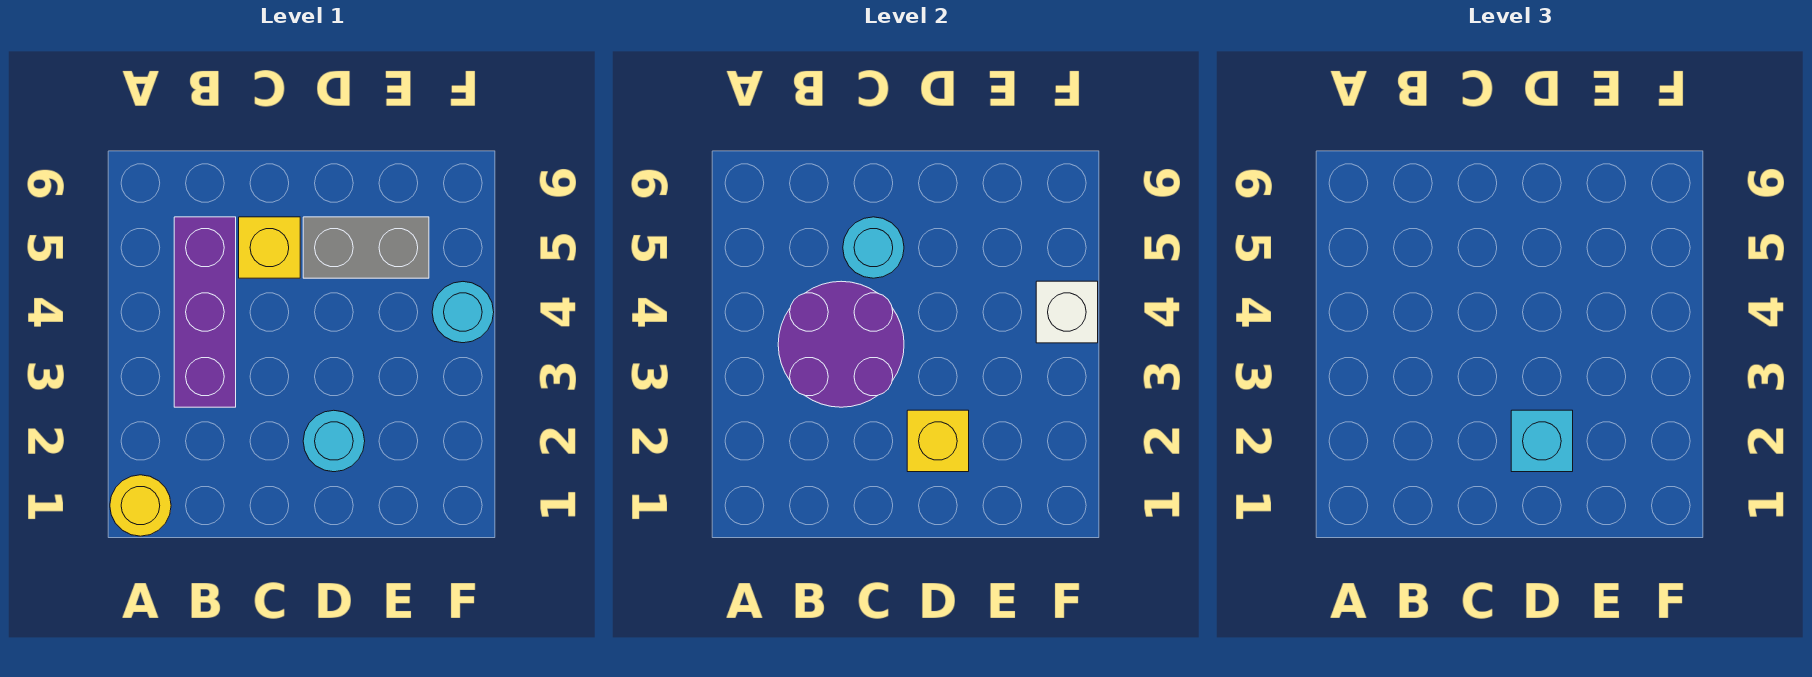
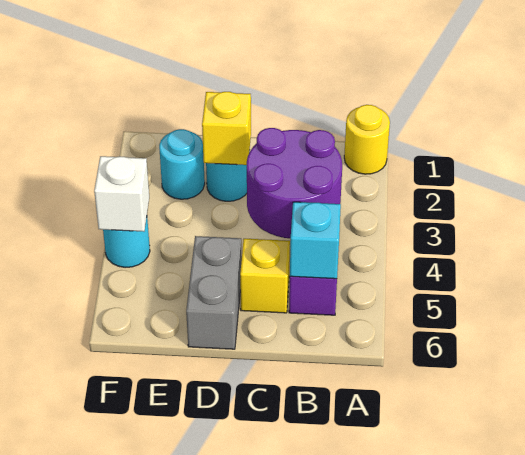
cyan round brick C5 level 2 -> cyan round brick E2 level 1
cyan brick D2 level 3 -> cyan brick B5 level 2
grey brick D5:E5 level 1 -> grey brick D5:D6 level 1

